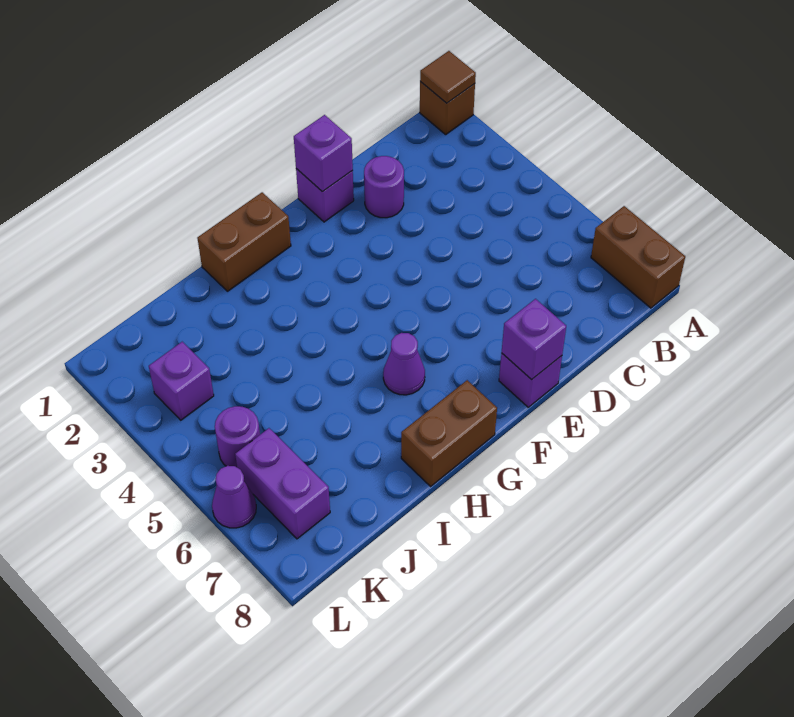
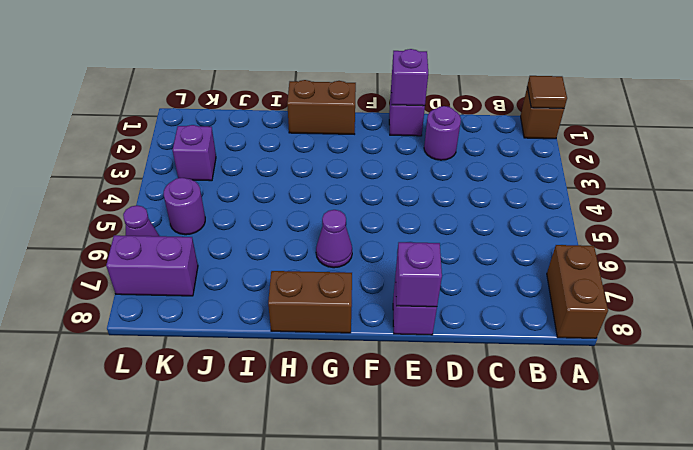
purple brick K6:K7 level 1 -> purple brick K7:L7 level 1

